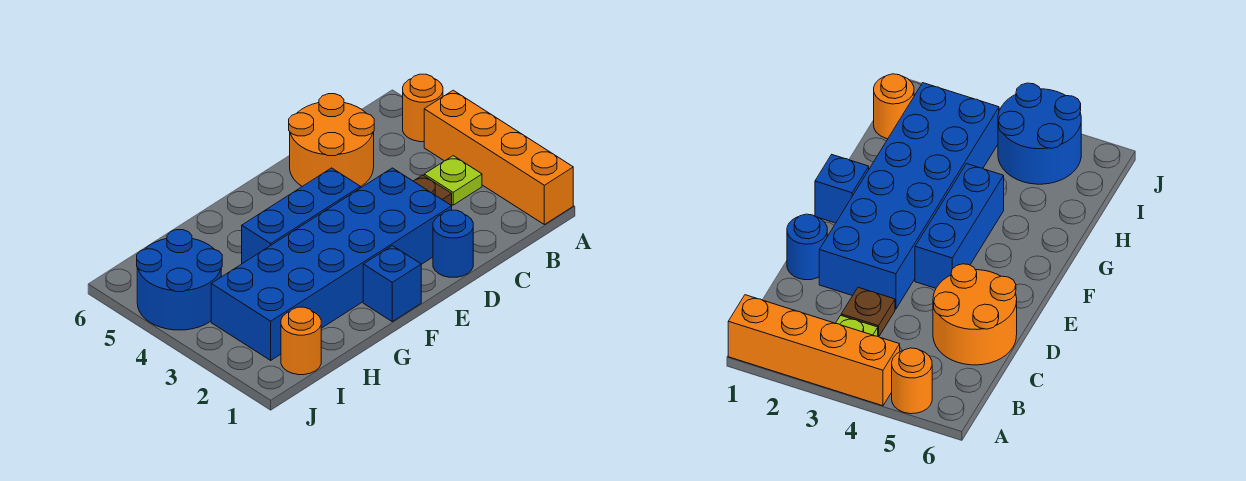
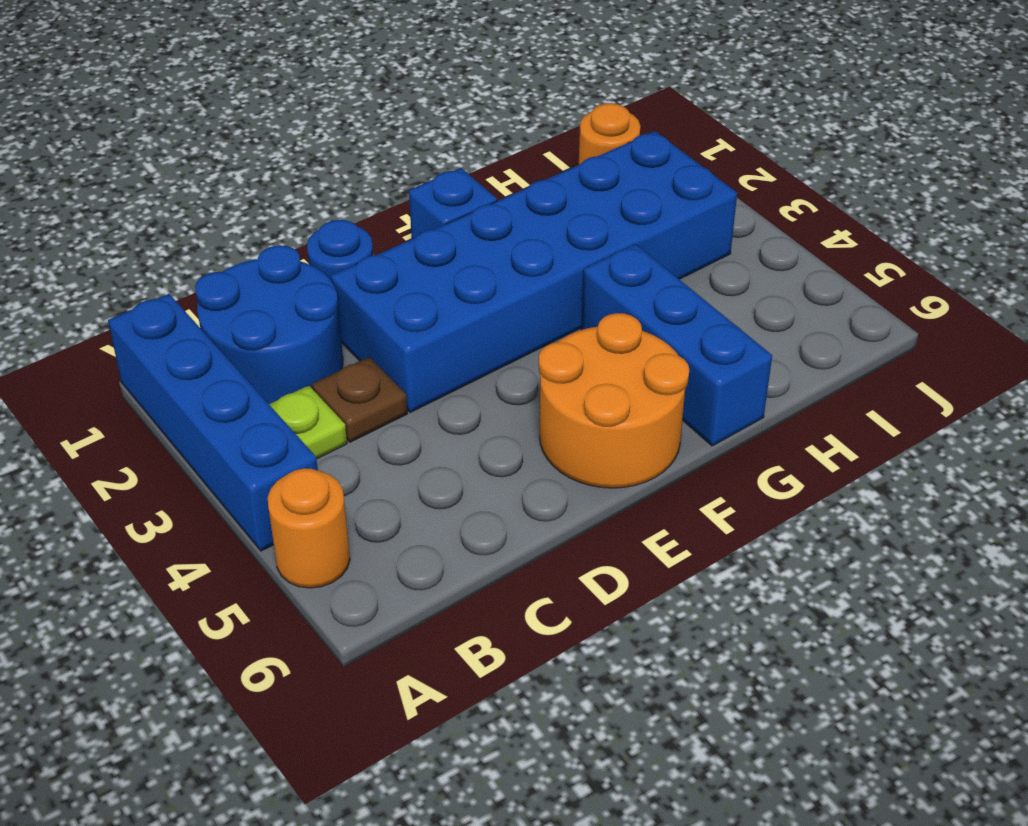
orange brick A1:A4 level 1 -> blue brick A1:A4 level 1
orange round brick C5:D6 level 1 -> orange round brick E5:F6 level 1
blue brick E4:G4 level 1 -> blue brick G4:G6 level 1
blue round brick I4:J5 level 1 -> blue round brick B1:C2 level 1

